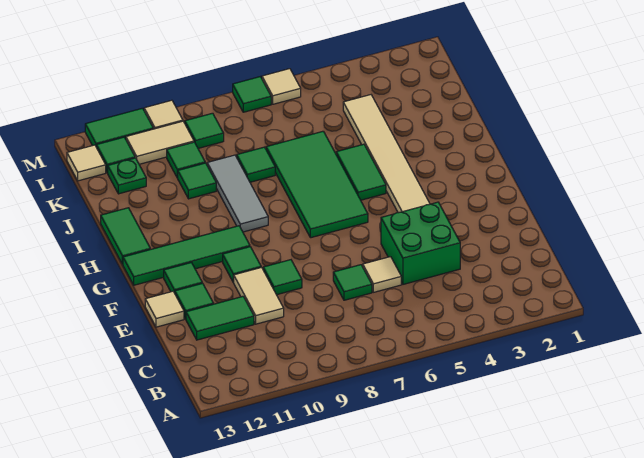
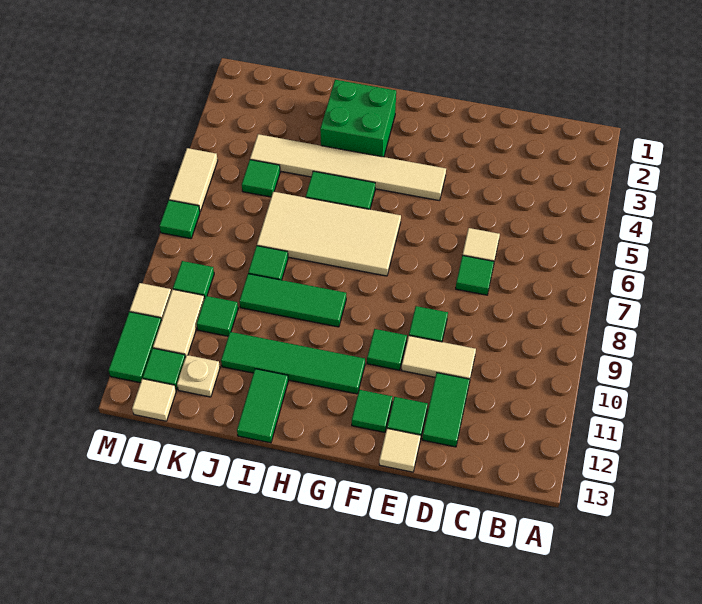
green brick D4:E5 level 1 -> green brick H2:I3 level 1
green tile G6:J7 level 1 -> tan tile G6:J7 level 1
green tile G10:G13 level 1 -> green tile G11:J11 level 1
grey tile H9:J9 level 1 -> green tile H9:J9 level 1
green tile H13:I13 level 1 -> green tile I12:I13 level 1
green tile J10 level 1 -> green tile K5 level 1
green plate K12 level 1 -> tan plate K12 level 1
tan tile M6 level 1 -> tan tile M5:M6 level 1

